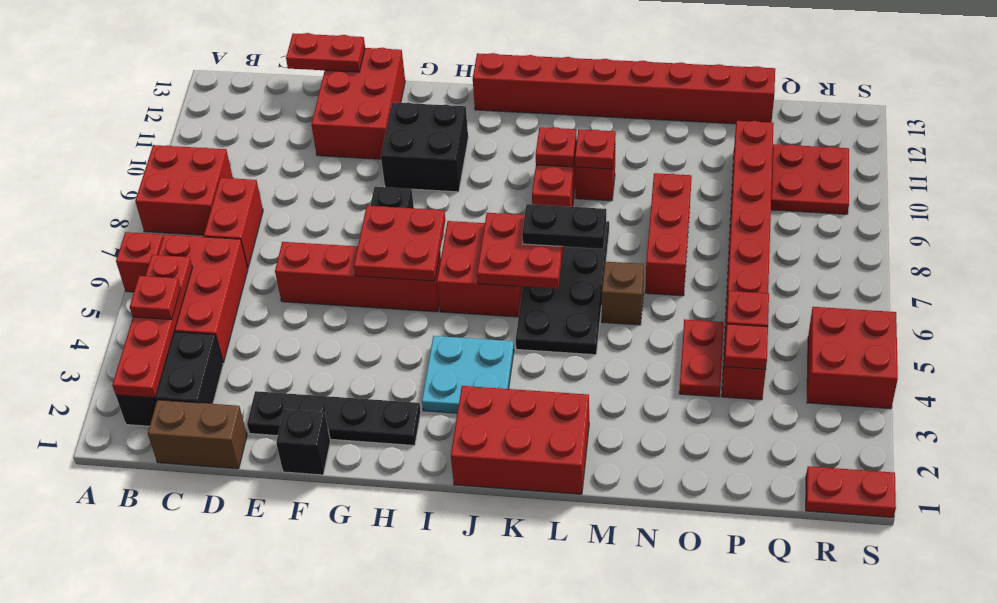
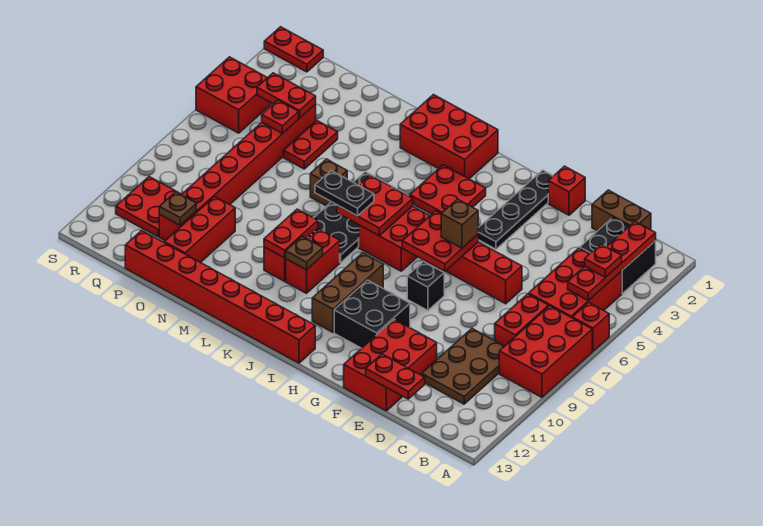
red brick A8:B9 level 1 -> red brick A7:B9 level 1
none -> brown plate C9:D11 level 1
black plate E2:H2 level 1 -> black plate G1:G4 level 1
black brick F1 level 1 -> red brick F1 level 1
none -> brown brick G6 level 3
cyan plate I3:J4 level 1 -> red plate I3:J4 level 1
none -> brown brick I9:I11 level 1
red plate K10 level 2 -> brown plate K10 level 2
red plate L10 level 2 -> red plate L9:L10 level 2
red brick N7:N9 level 1 -> red brick O10:O12 level 1
red plate P4 level 2 -> red plate P4:Q4 level 2
none -> brown plate P11 level 2

